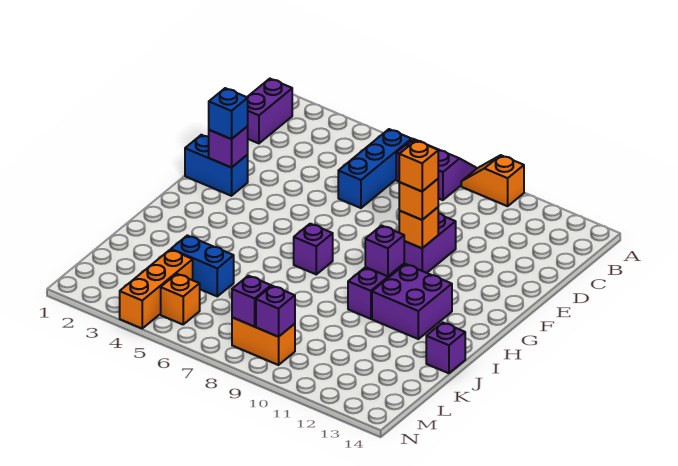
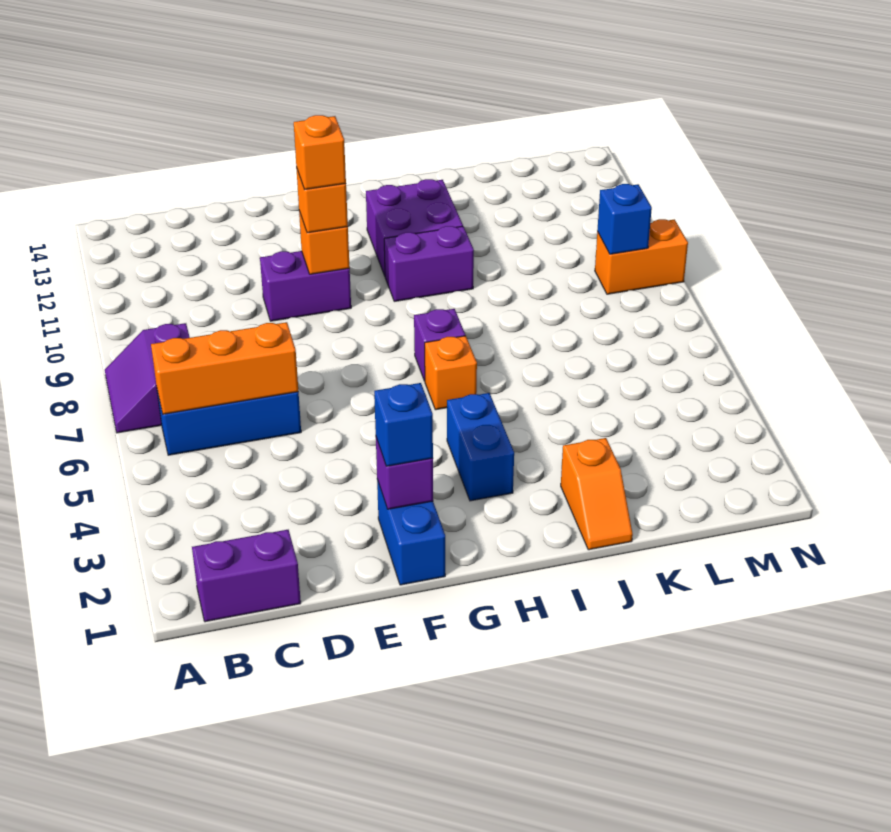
orange slope A9:A10 level 1 top 10 -> orange slope J1:J2 level 1 top 2
purple brick H10 level 2 -> none
purple brick J14 level 1 -> none
blue brick K4:K5 level 1 -> blue brick H3:H4 level 1
orange brick L4:N4 level 1 -> orange brick B6:D6 level 2
orange brick M5 level 1 -> orange brick H6 level 1
orange brick M8:M9 level 1 -> orange brick M9:N9 level 1
purple brick M8 level 2 -> none
purple brick M9 level 2 -> blue brick M9 level 2

